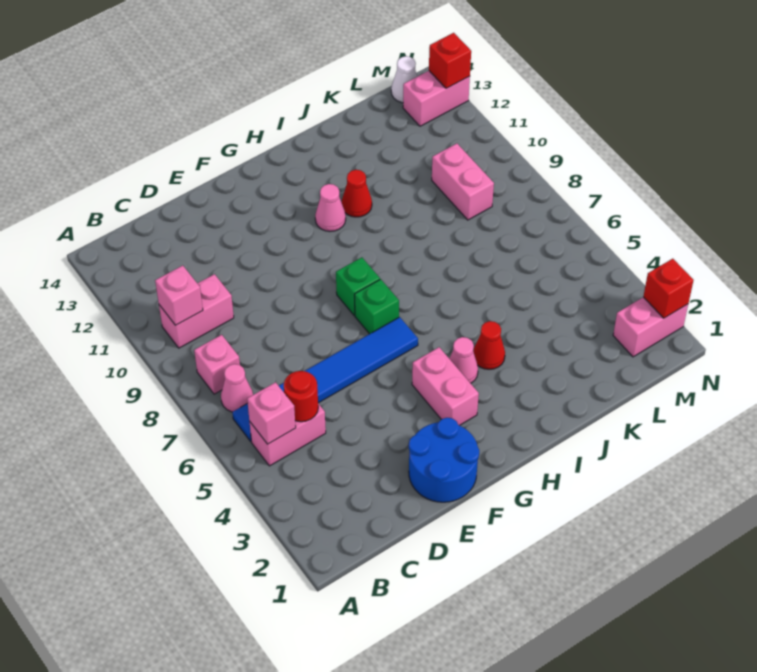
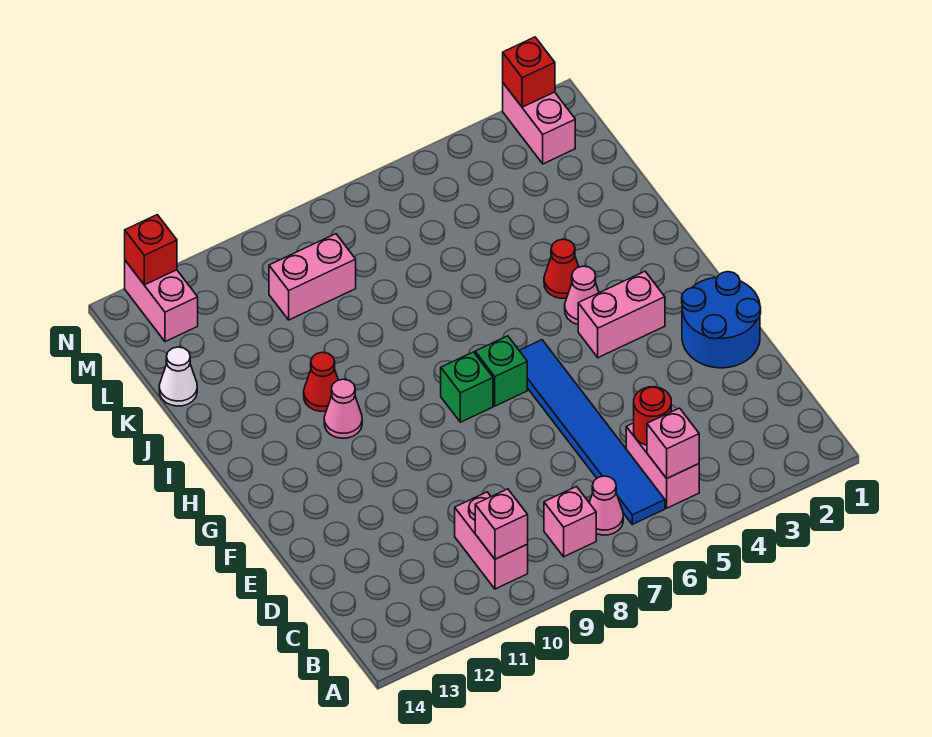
white cone M14 level 1 -> white cone K14 level 1

